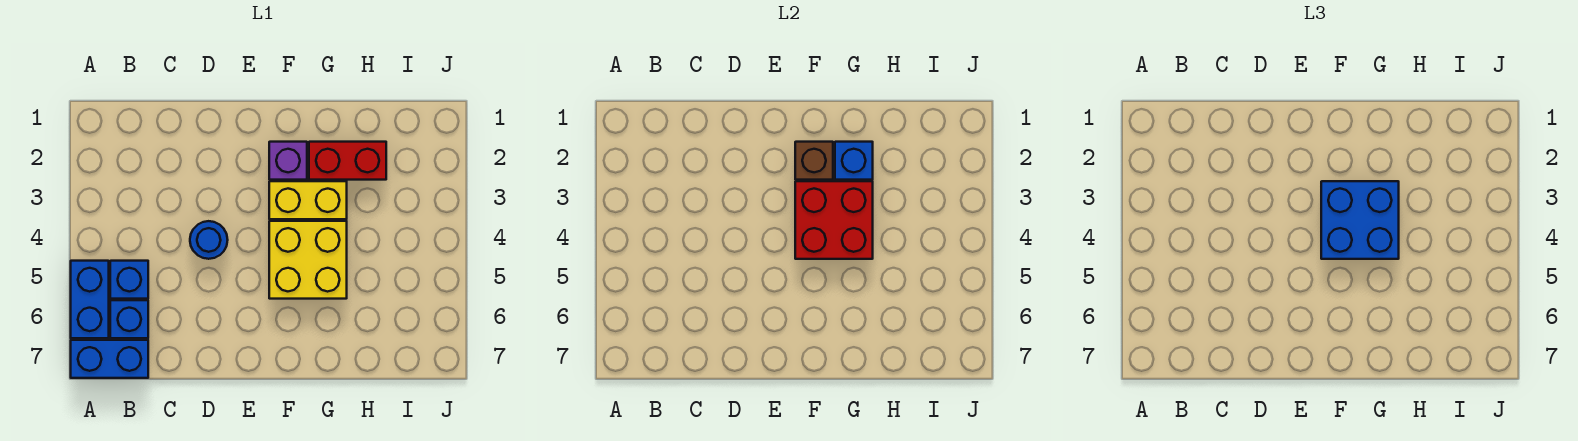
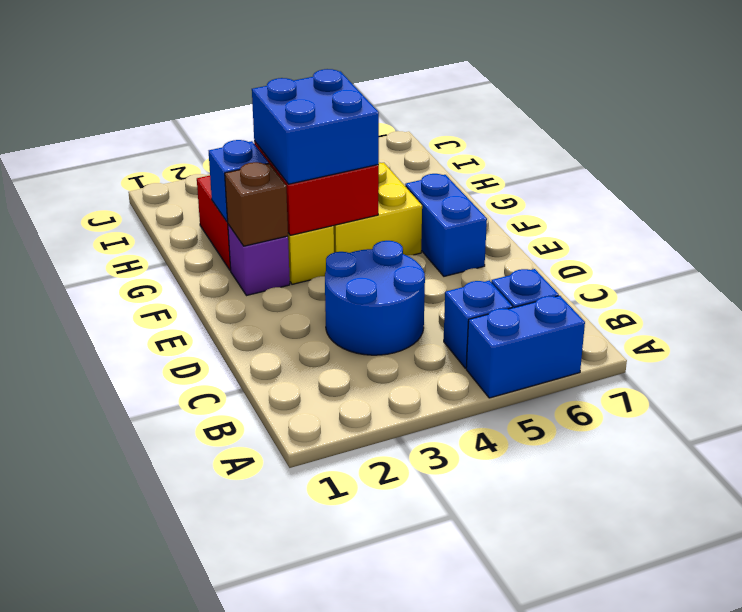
blue brick A7:B7 level 1 -> blue brick E6:F6 level 1
blue round brick D4 level 1 -> blue round brick C3:D4 level 1

